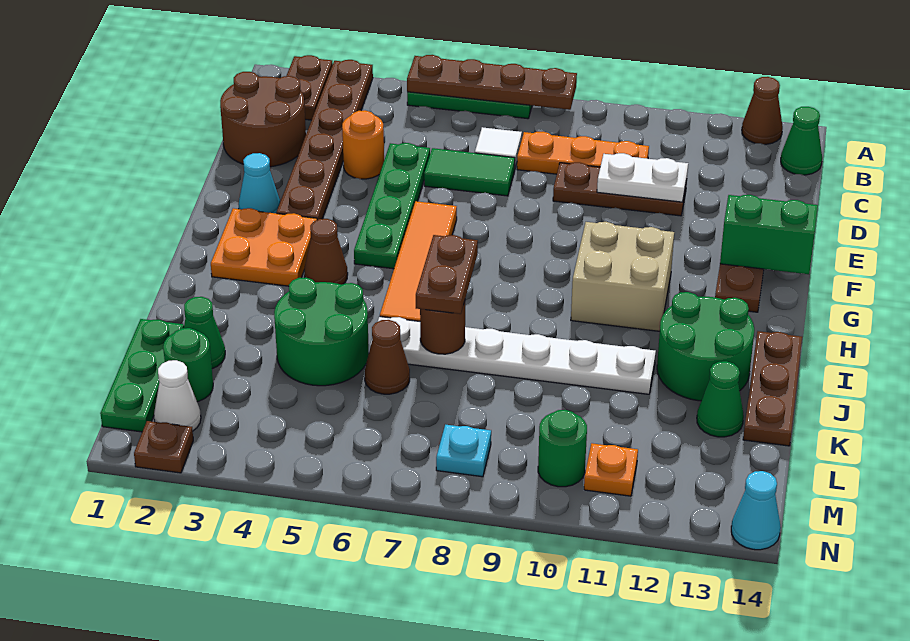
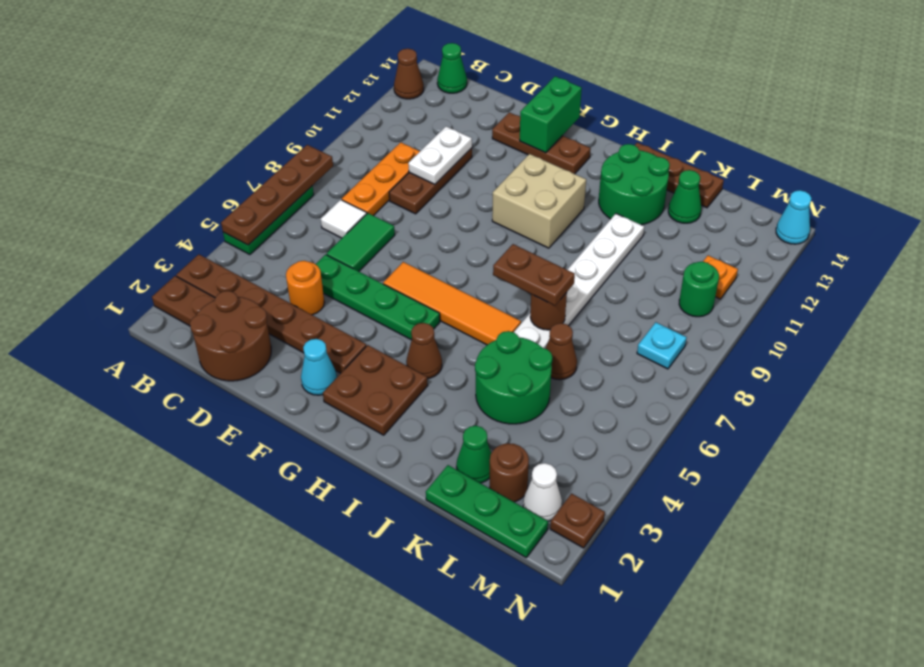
orange plate G2:H3 level 1 -> brown plate G2:H3 level 1
green round brick L2 level 1 -> brown round brick L2 level 1

